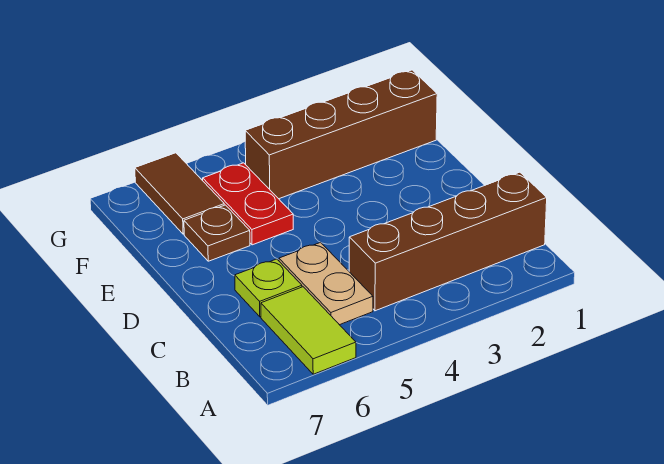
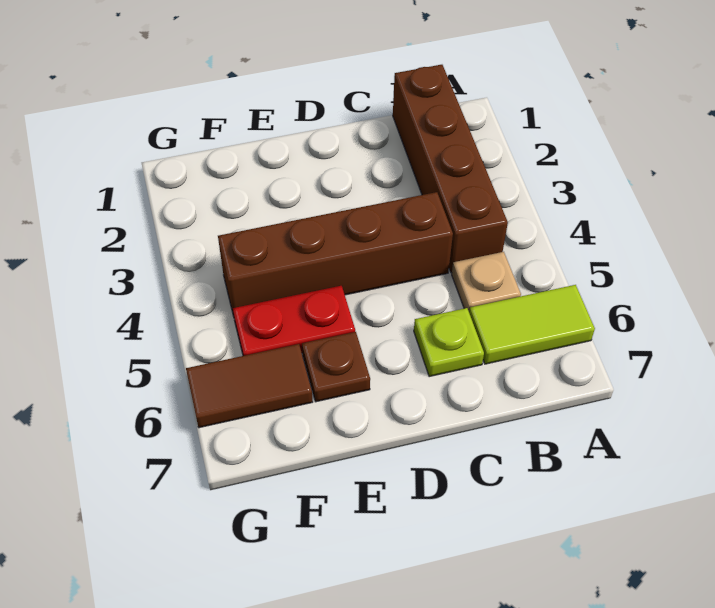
tan plate B5:C5 level 1 -> tan plate B5 level 1
brown brick F1:F4 level 1 -> brown brick C4:F4 level 1

